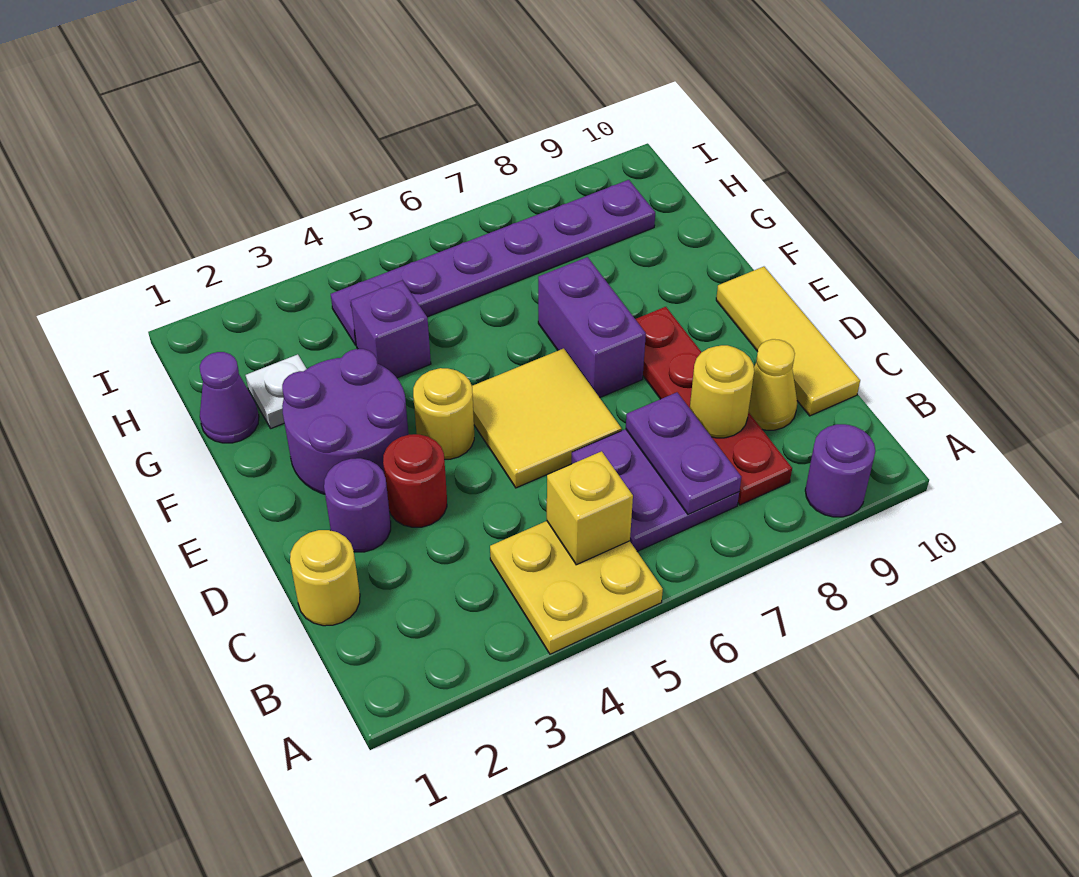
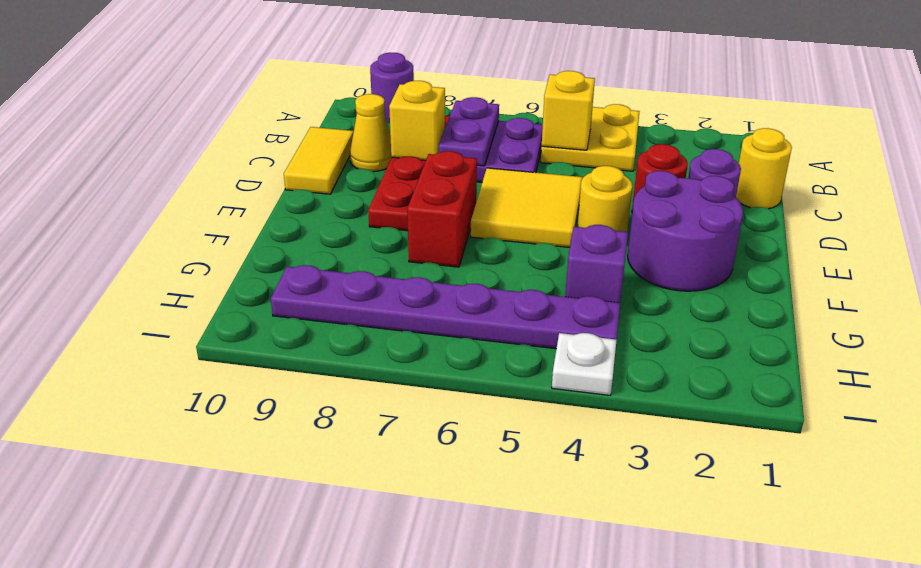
yellow round brick C8 level 2 -> yellow brick C8 level 2
yellow tile C10:E10 level 1 -> yellow tile C10:D10 level 1
purple brick E7:F7 level 1 -> red brick E7:F7 level 1
purple cone G1 level 1 -> none
white plate G2 level 1 -> white plate I4 level 1

